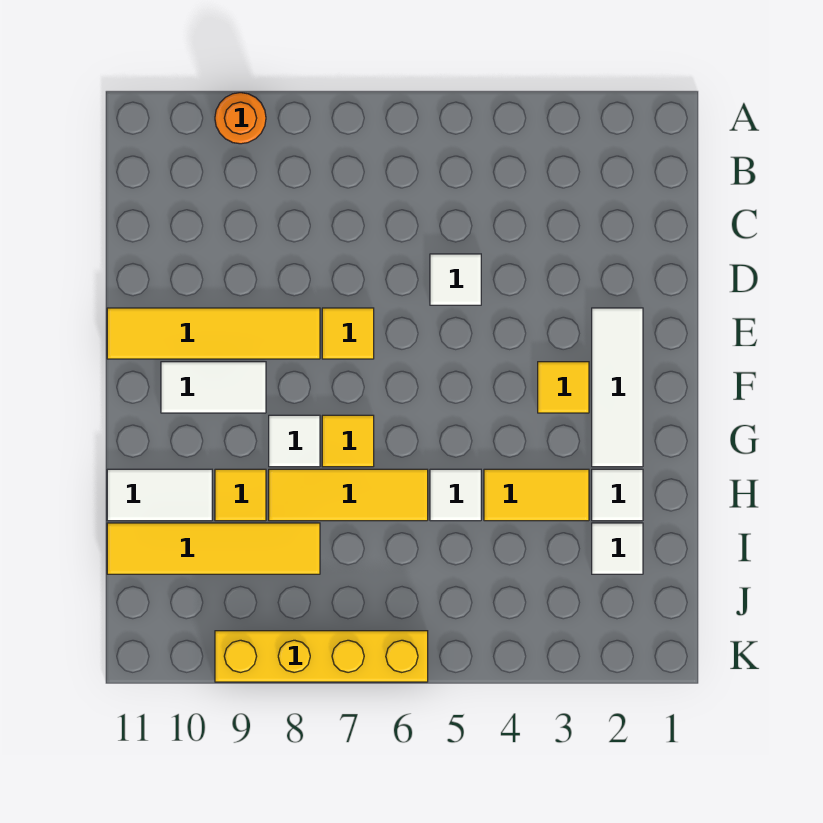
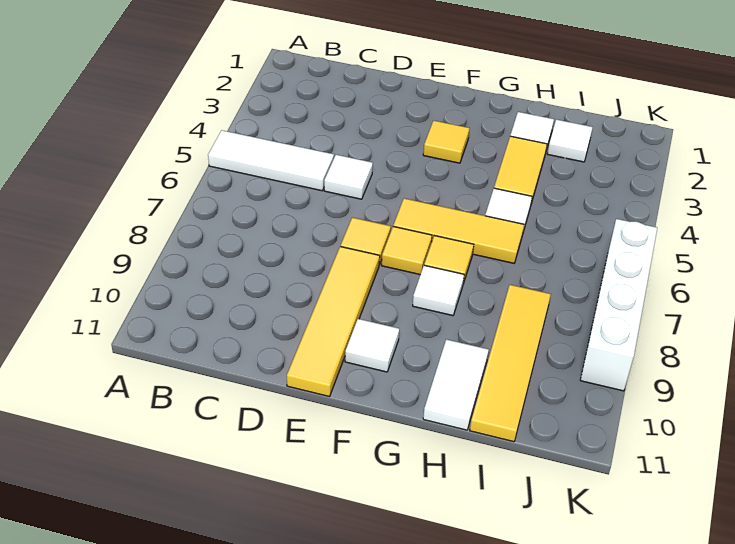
orange round brick A9 level 1 -> none
white tile E2:G2 level 1 -> white tile A5:C5 level 1
white tile F9:F10 level 1 -> white tile F10 level 1
yellow tile H6:H8 level 1 -> yellow tile F6:H6 level 1
yellow tile H9 level 1 -> yellow tile F7 level 1
yellow brick K6:K9 level 1 -> white brick K6:K9 level 1

